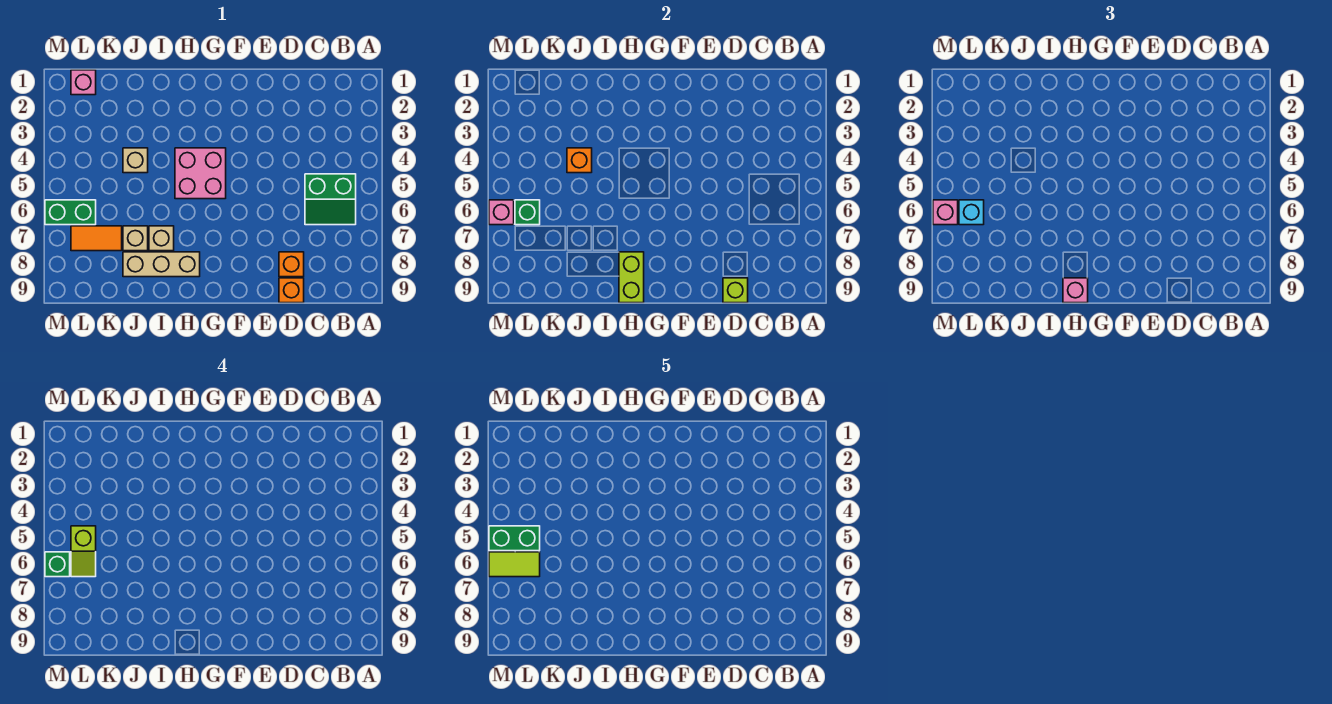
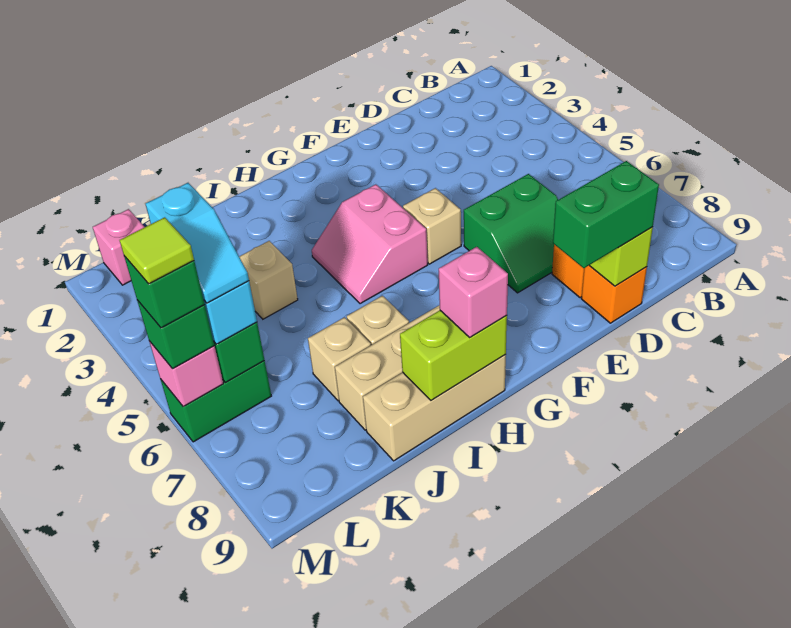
green slope B5:C6 level 1 top 5 -> green slope D6:E7 level 1 top 6
none -> tan brick F5 level 1
pink brick G4:H5 level 1 -> pink slope G4:H5 level 1 top G
lime brick H8:H9 level 2 -> lime brick H9:I9 level 2
none -> tan brick H9:J9 level 1
orange brick J4 level 2 -> none
orange tile K7:L7 level 1 -> none
lime slope L5:L6 level 4 top 5 -> cyan slope L5:L6 level 4 top 5
green brick L5:M5 level 5 -> green brick D9:E9 level 3
lime tile L6:M6 level 5 -> lime tile M6 level 5
pink brick M6 level 3 -> green brick M6 level 3

